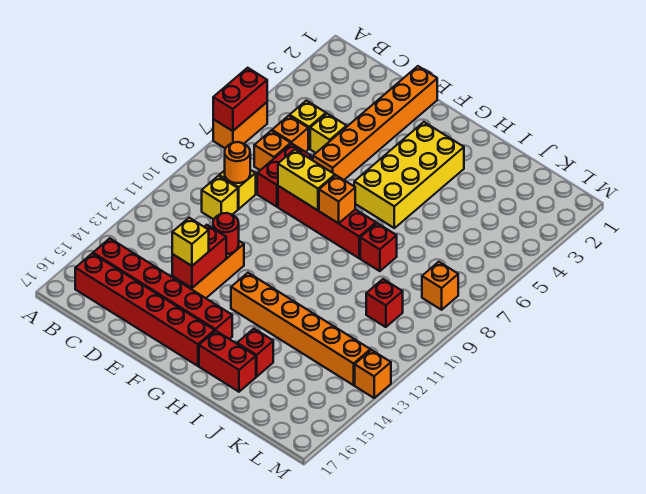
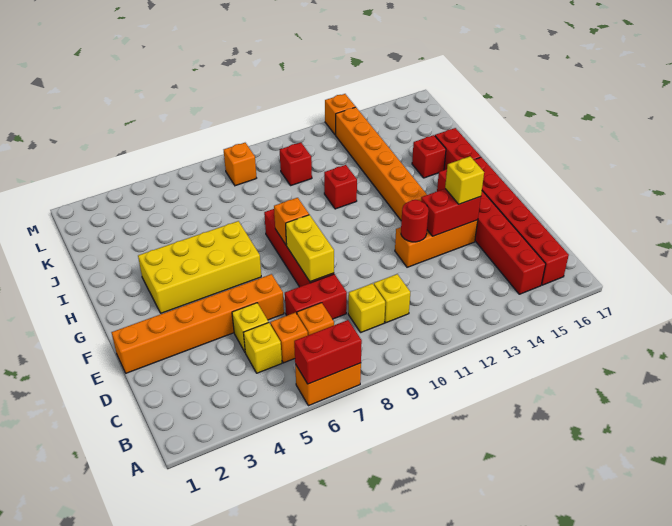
orange round brick C9 level 2 -> none
red brick I8 level 1 -> red brick I11 level 1

